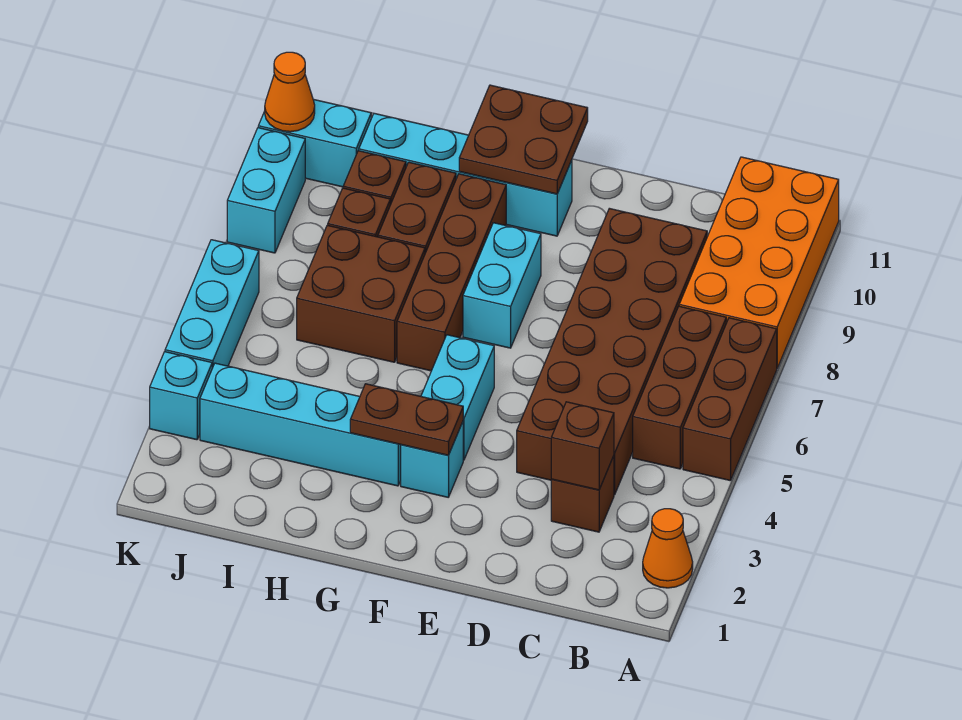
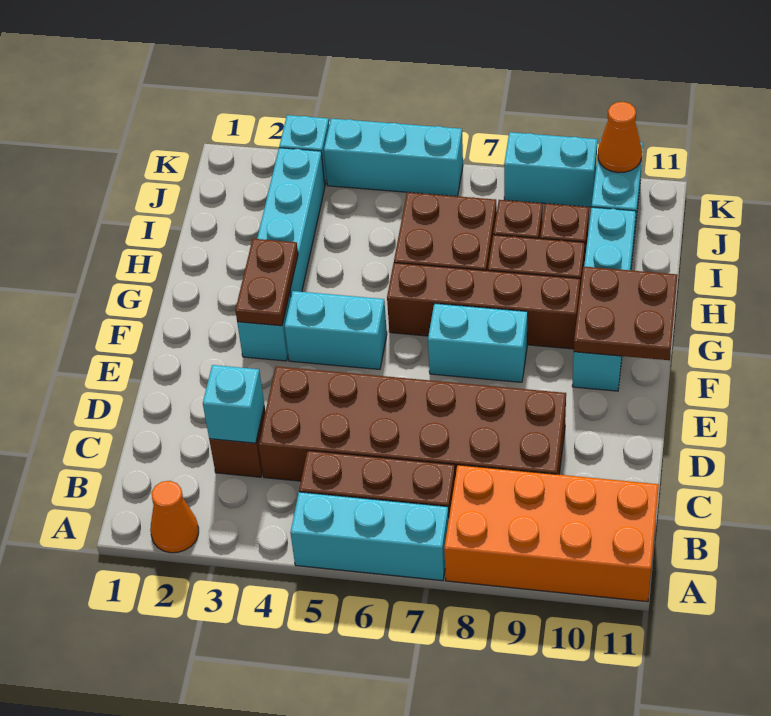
brown brick A5:A7 level 1 -> cyan brick A5:A7 level 1
brown brick C3 level 2 -> cyan brick C3 level 2

